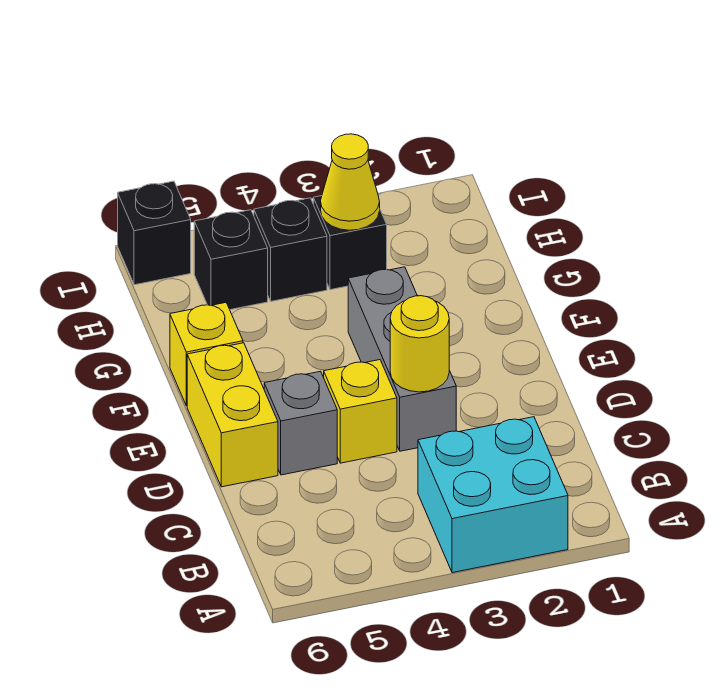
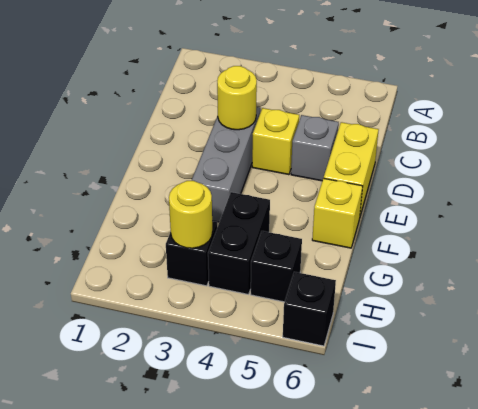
cyan brick A2:B3 level 1 -> none
yellow cone H3 level 2 -> yellow round brick H3 level 2
black brick H4 level 1 -> black brick G4:H4 level 1

